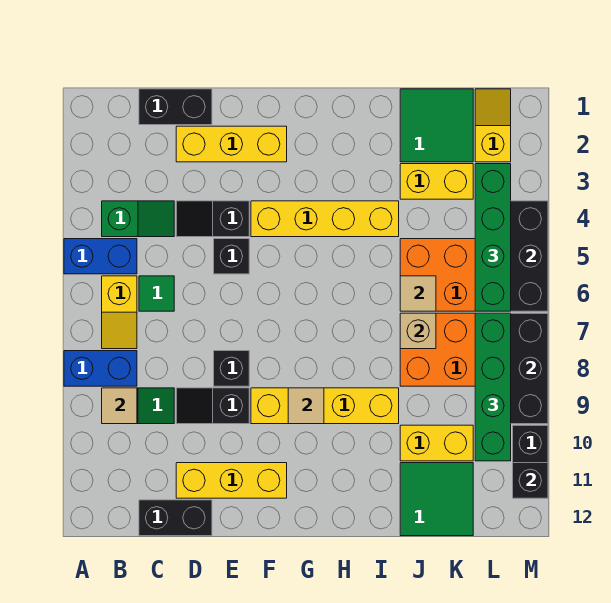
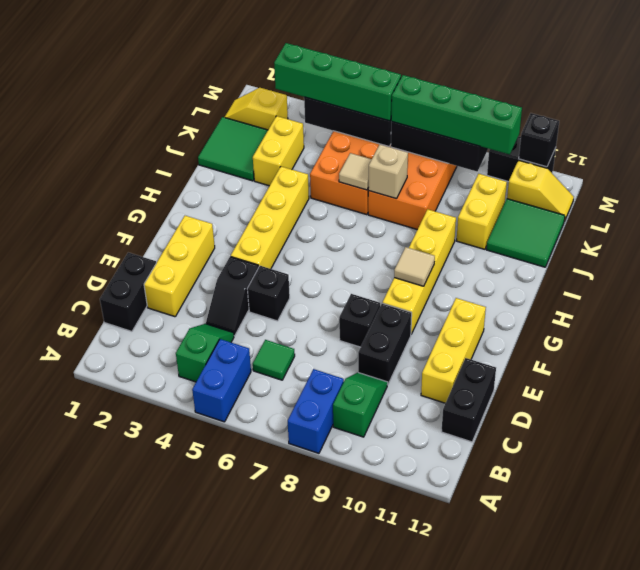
yellow slope B6:B7 level 1 top 6 -> yellow slope L11:L12 level 1 top 11
tan tile B9 level 2 -> none
black slope D9:E9 level 1 top E -> black brick D9:E9 level 1

